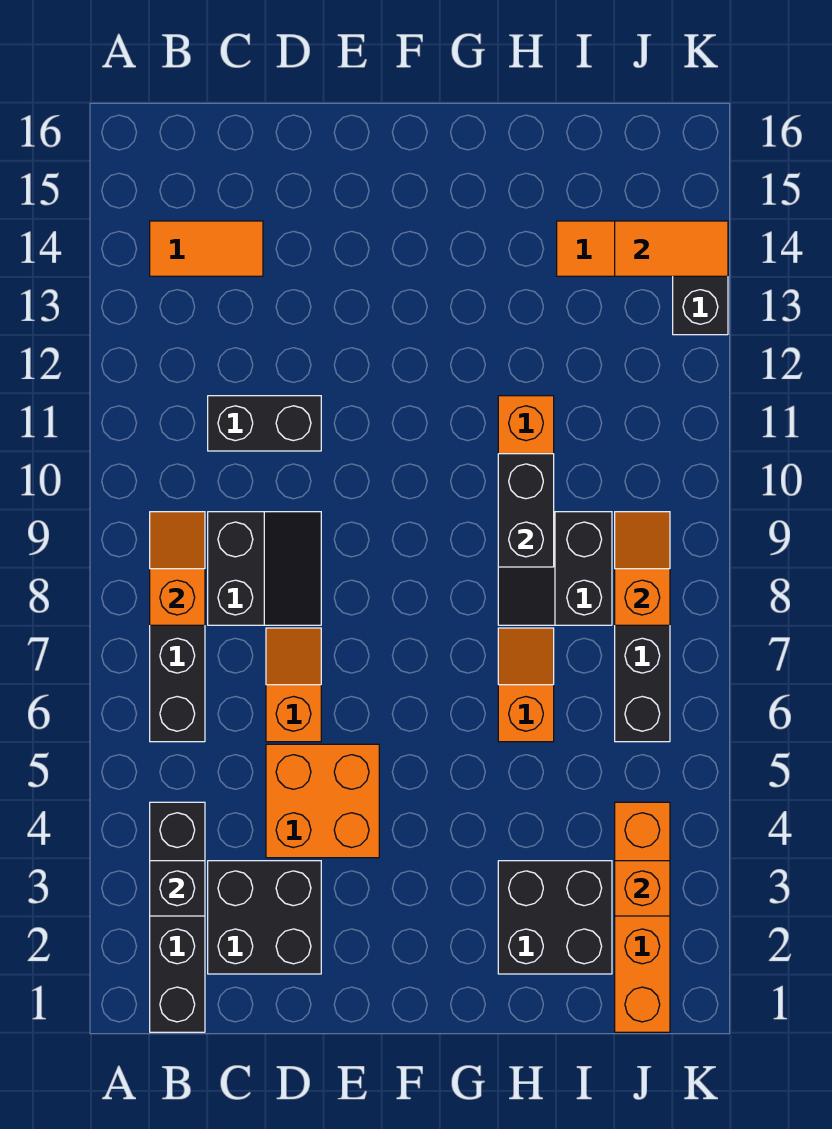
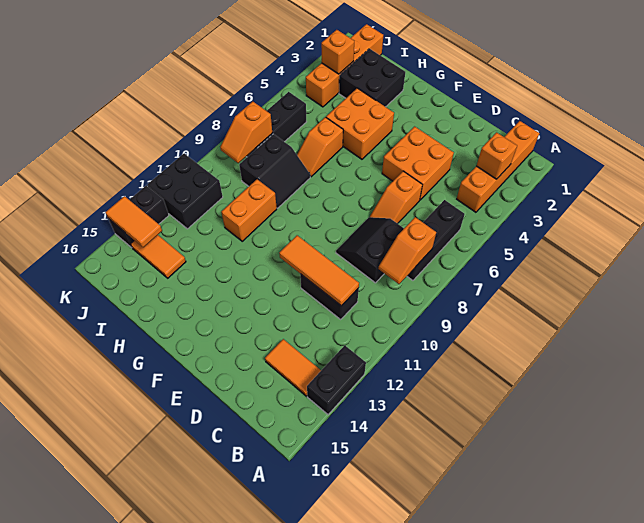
black brick B1:B4 level 1 -> orange brick B1:B4 level 1
black brick B3 level 2 -> orange brick B3 level 2
black brick C2:D3 level 1 -> black brick J11:K12 level 1
none -> orange tile C11:E11 level 2
none -> orange brick G4:H5 level 1
black brick H9:H10 level 2 -> black brick A13:A14 level 1

